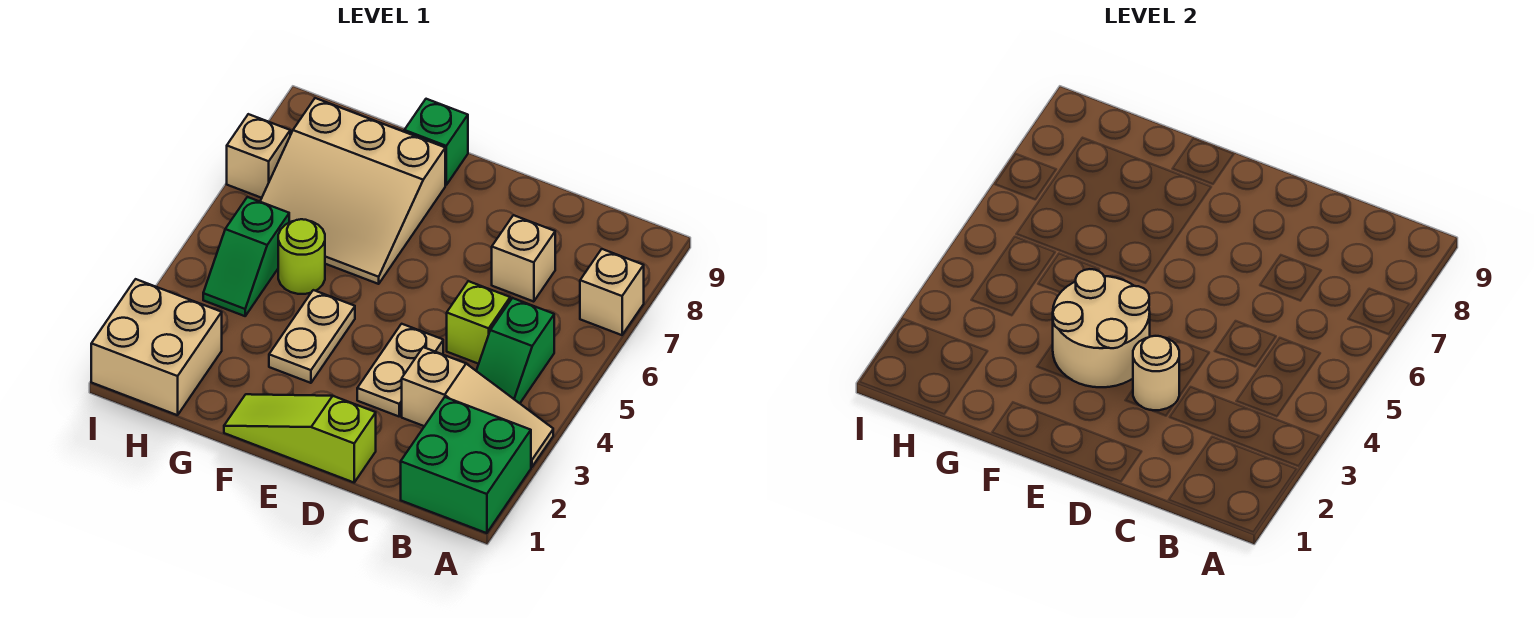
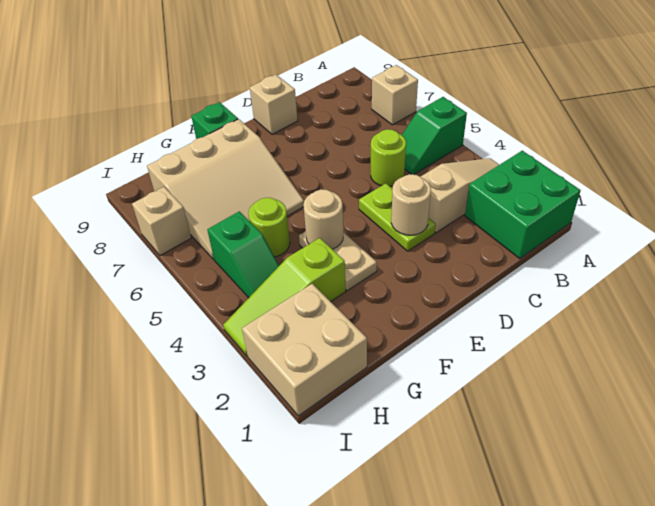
green slope B4:B5 level 1 top 5 -> green slope A5:B5 level 1 top A
lime brick C5 level 1 -> lime round brick C5 level 1
tan brick C7 level 1 -> tan brick D9 level 1
lime slope D1:F1 level 1 top D -> lime slope G3:I3 level 1 top G
tan plate D3:D4 level 1 -> lime plate D3:D4 level 1
tan round brick E3:F4 level 2 -> tan round brick F4 level 2

